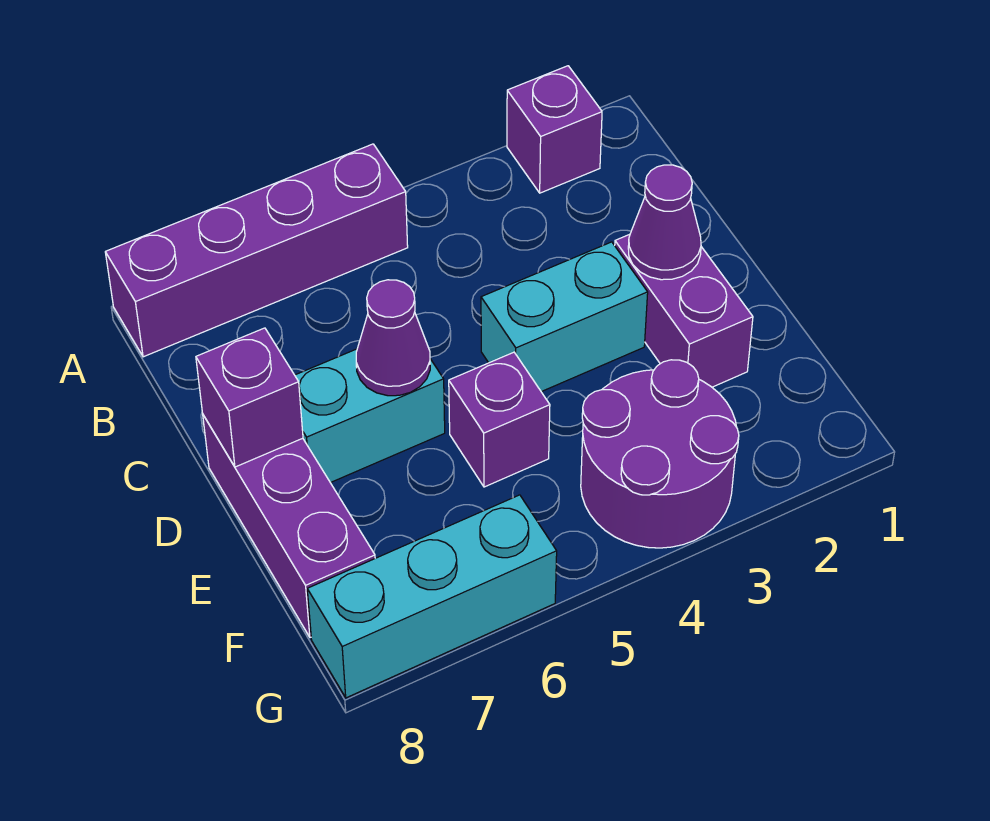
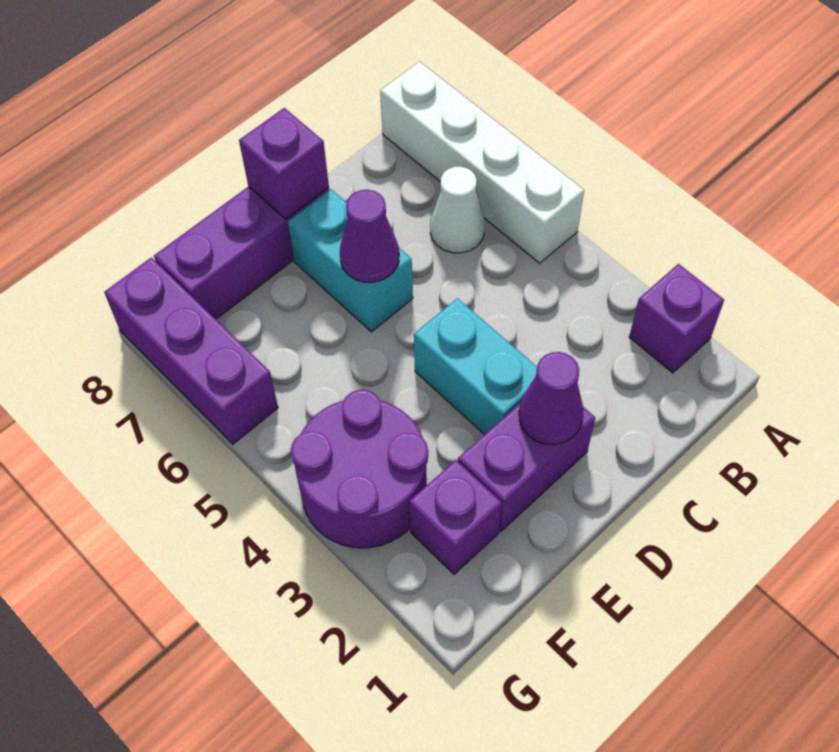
purple brick A5:A8 level 1 -> white brick A5:A8 level 1
none -> white cone B6 level 1
purple brick E5 level 1 -> purple brick F2 level 1
cyan brick G6:G8 level 1 -> purple brick G6:G8 level 1

